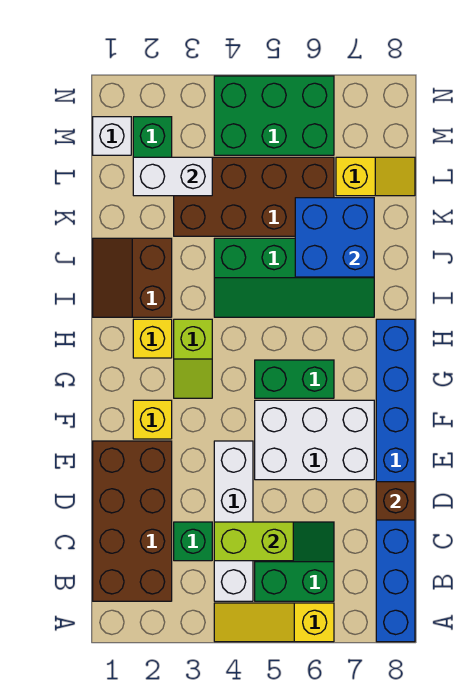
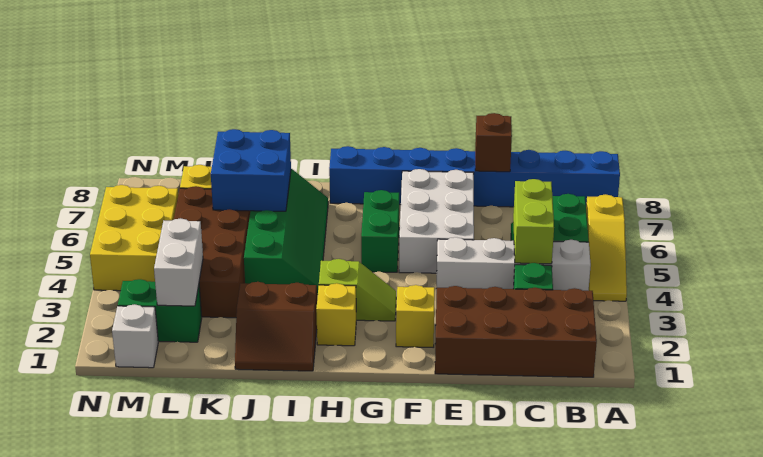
green brick M4:N6 level 1 -> yellow brick M4:N6 level 1

